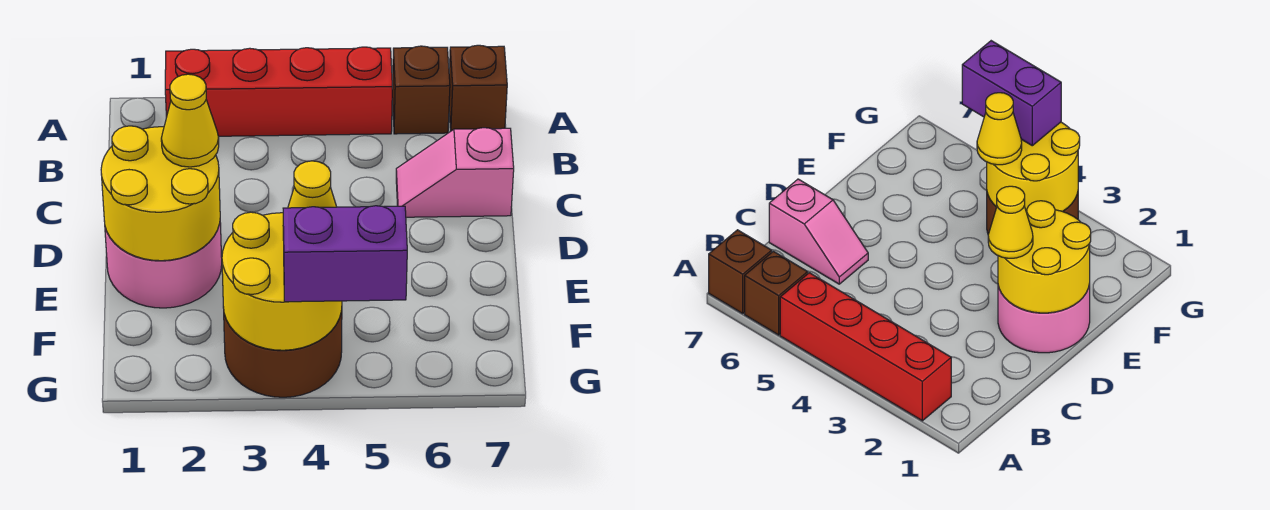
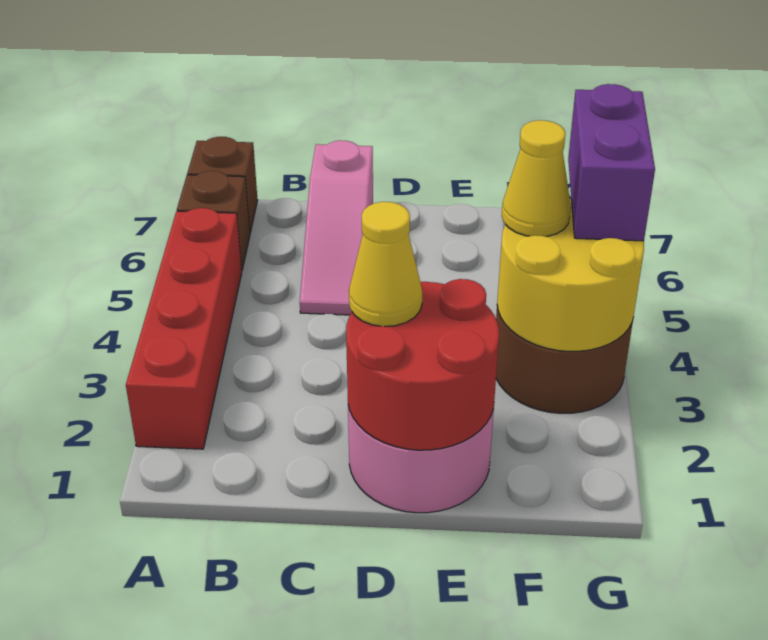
pink slope C6:C7 level 1 top 7 -> pink slope C5:C7 level 1 top 7
yellow round brick D1:E2 level 2 -> red round brick D1:E2 level 2

